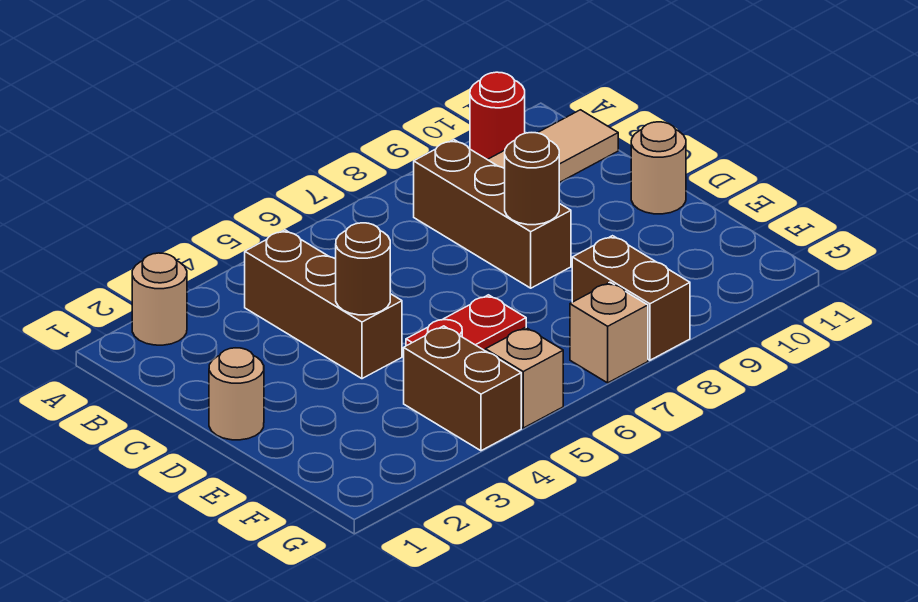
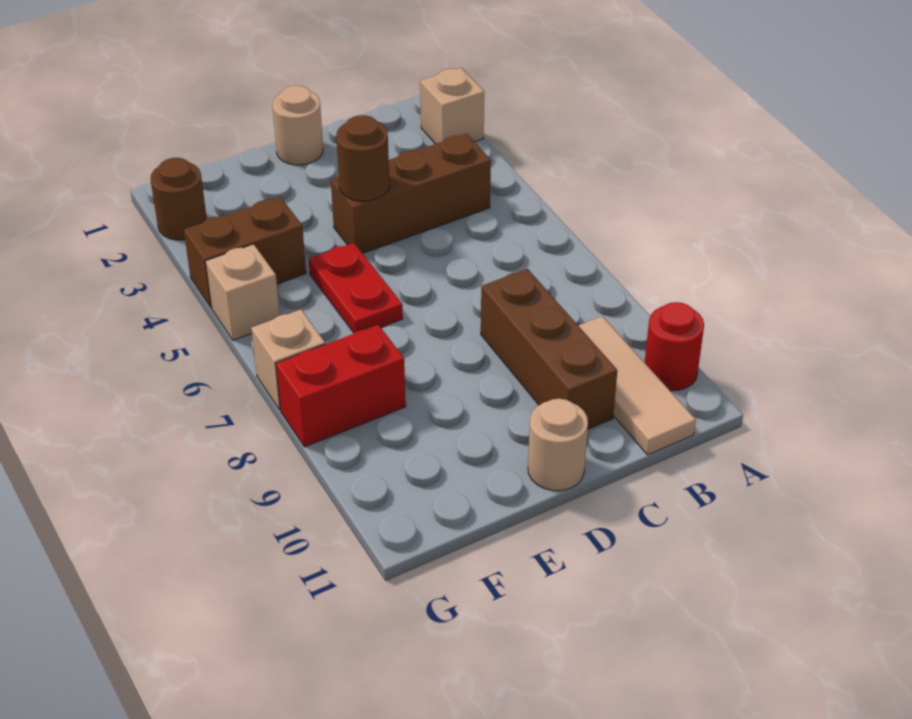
tan round brick A2 level 1 -> tan brick A2 level 1
brown brick B8:D8 level 1 -> brown brick C8:C10 level 1
brown round brick D8 level 2 -> brown round brick G2 level 1
brown brick F8:G8 level 1 -> red brick F8:G8 level 1

